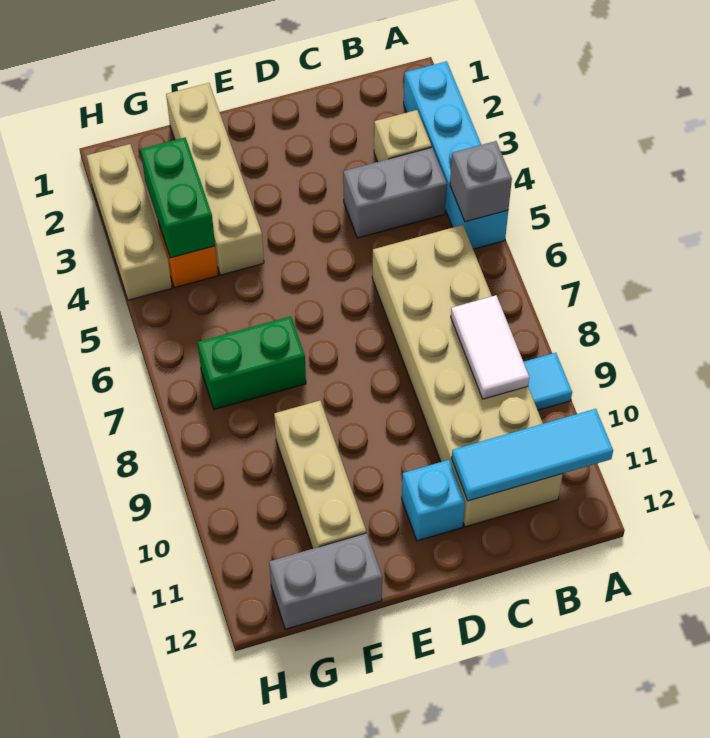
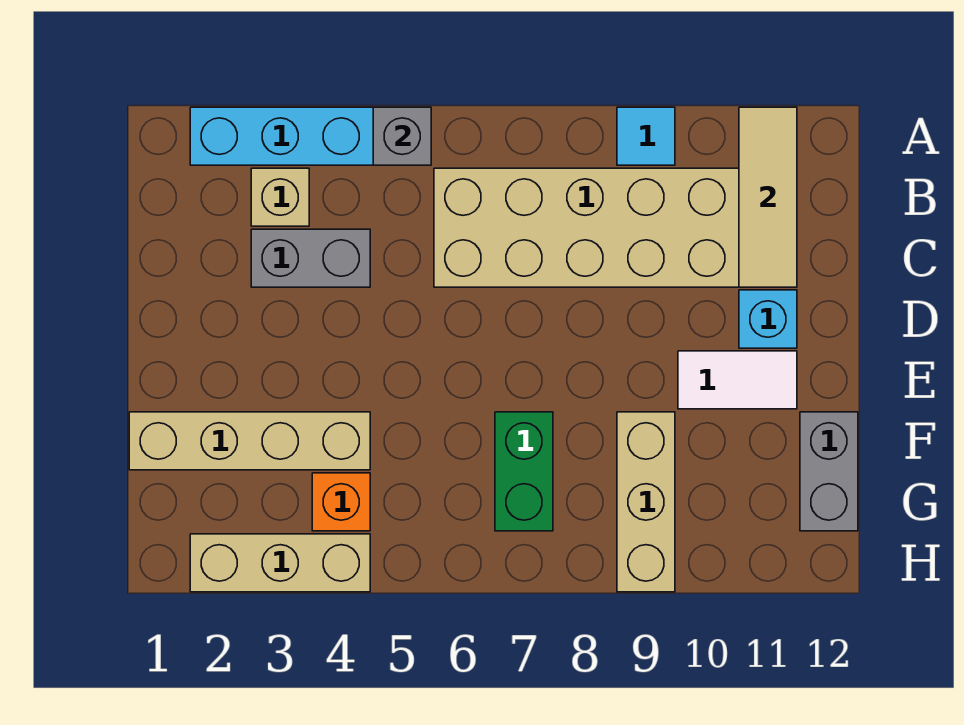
cyan tile A11:C11 level 2 -> tan tile A11:C11 level 2
grey brick B4:C4 level 1 -> grey brick C3:C4 level 1
white tile B8:B9 level 2 -> white tile E10:E11 level 1
tan brick F9:F11 level 1 -> tan brick F9:H9 level 1
green brick G3:G4 level 2 -> none

